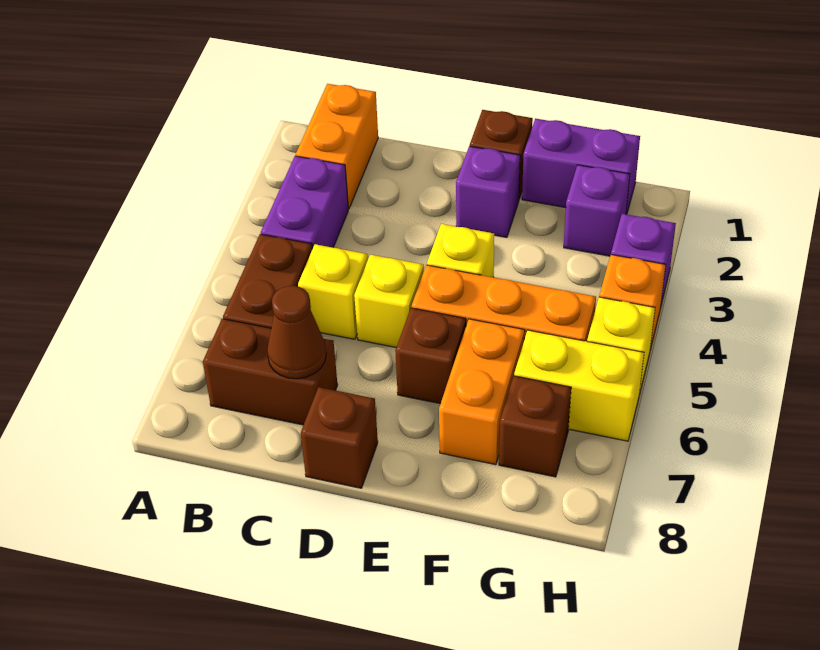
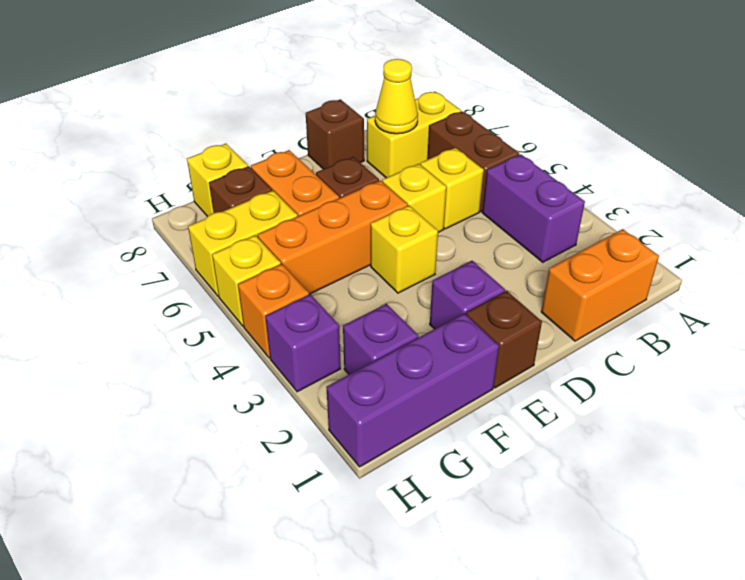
orange brick B1:B2 level 1 -> orange brick B1:C1 level 1
brown brick B7:C7 level 1 -> yellow brick B7:C7 level 1
brown cone C7 level 2 -> yellow cone C7 level 2
purple brick F1:G1 level 1 -> purple brick F1:H1 level 1
none -> yellow brick G8 level 1

